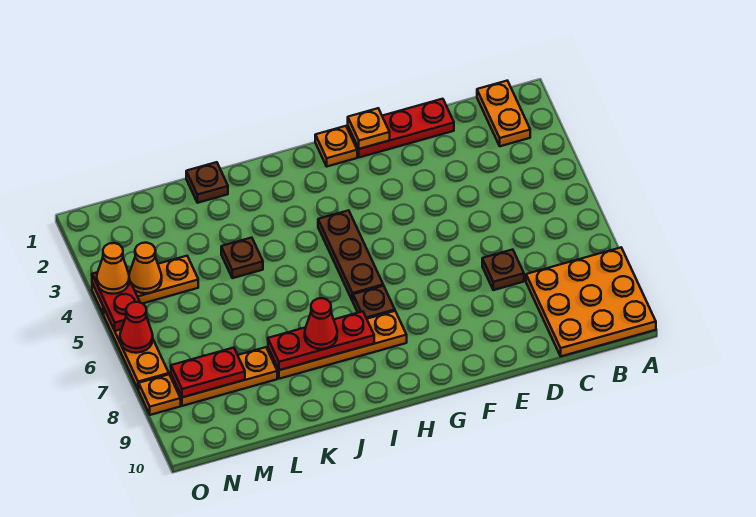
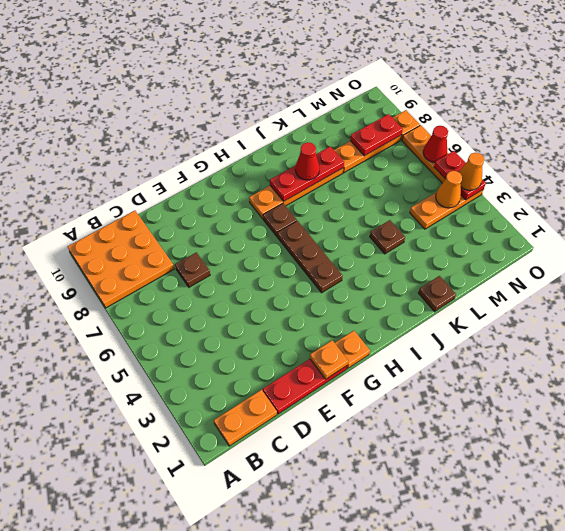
orange plate B1:B2 level 1 -> orange plate B1:C1 level 1

